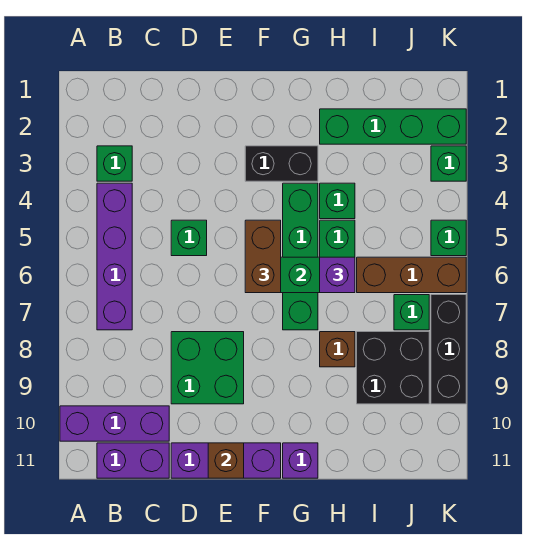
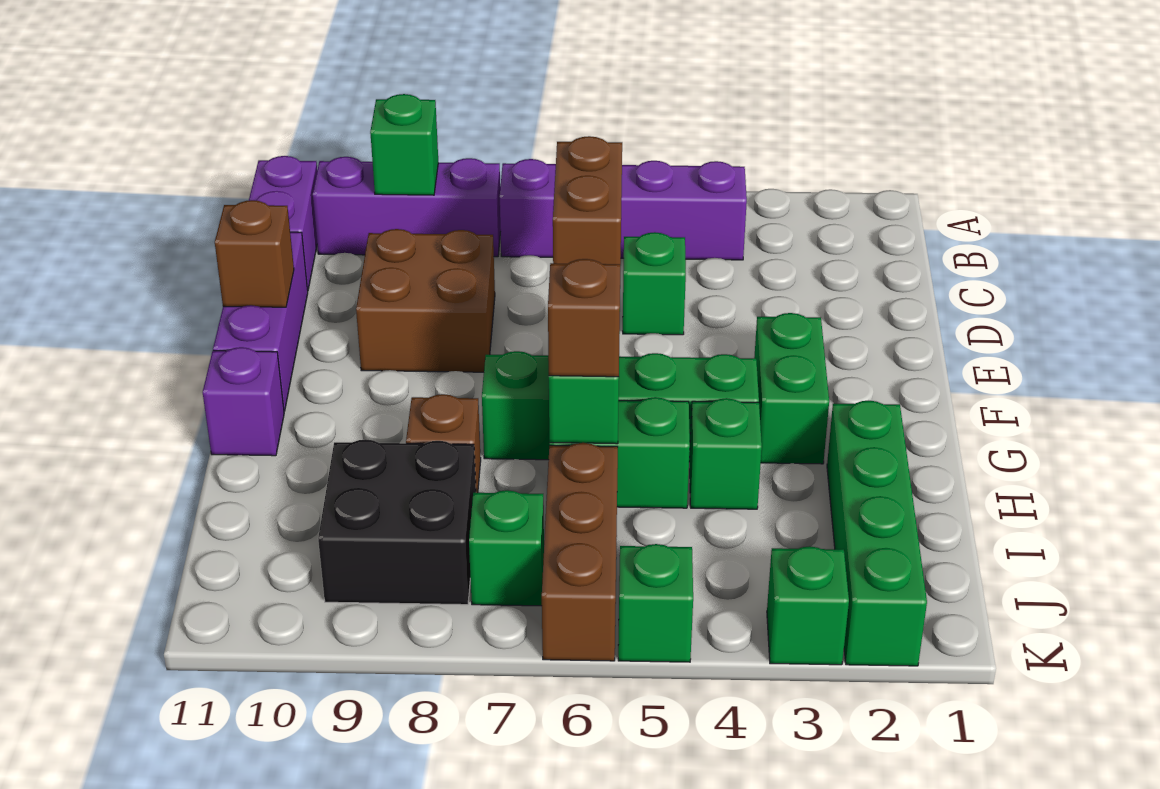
purple brick A10:C10 level 1 -> purple brick B8:B10 level 1
green brick B3 level 1 -> green brick B9 level 2
green brick D8:E9 level 1 -> brown brick D8:E9 level 1
black brick F3:G3 level 1 -> green brick F3:G3 level 1
brown brick F5:F6 level 3 -> brown brick E6:F6 level 3
purple brick H6 level 3 -> brown brick H6 level 3
black brick K7:K9 level 1 -> none

